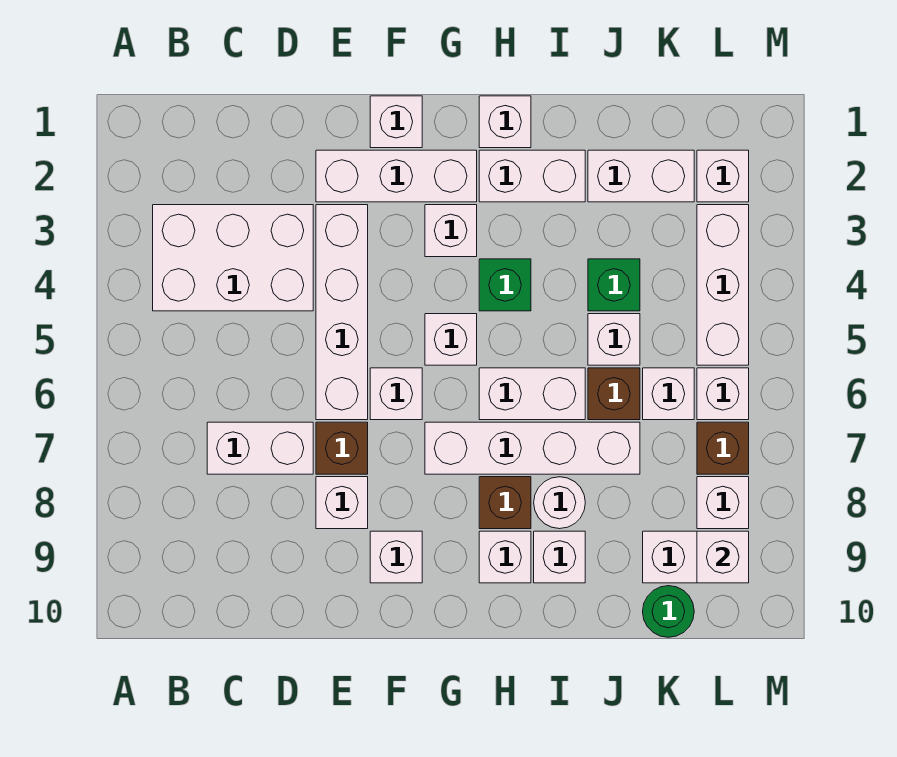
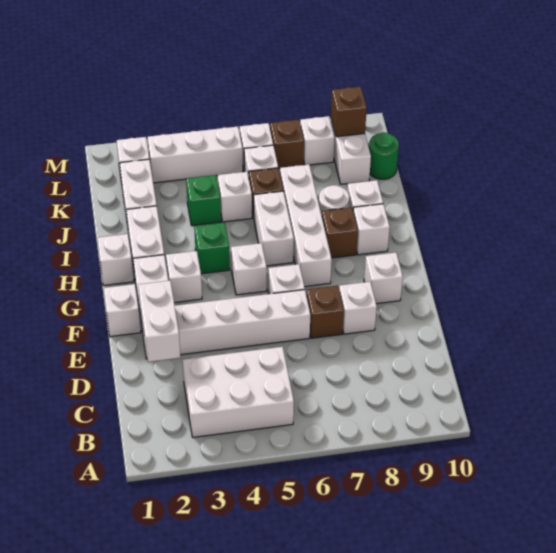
white brick B3:D4 level 1 -> white brick B3:C5 level 1
white brick C7:D7 level 1 -> white brick D2:E2 level 2
white brick L9 level 2 -> brown brick L9 level 2

